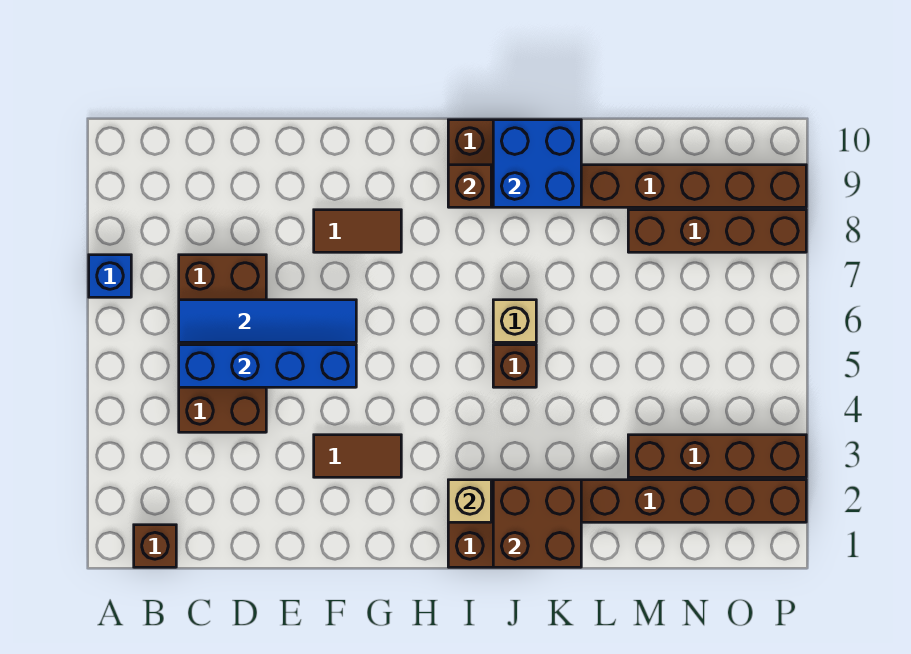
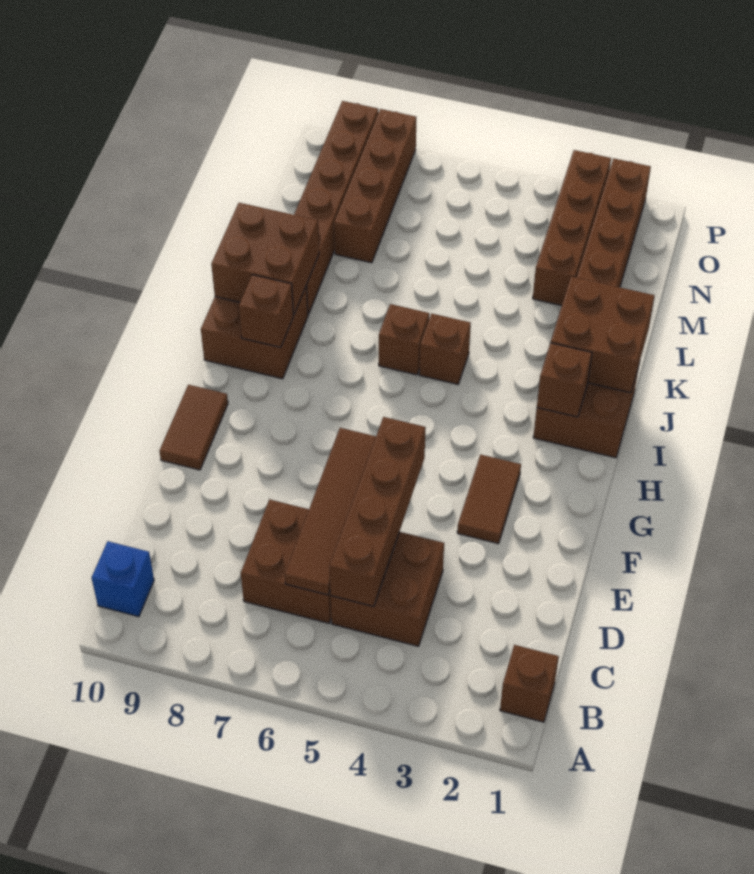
blue brick A7 level 1 -> blue brick B10 level 1
blue brick C5:F5 level 2 -> brown brick C5:F5 level 2
blue tile C6:F6 level 2 -> brown tile C6:F6 level 2
brown tile F8:G8 level 1 -> brown tile F10:G10 level 1
tan brick I2 level 2 -> brown brick I2 level 2
tan brick J6 level 1 -> brown brick J6 level 1
blue brick J9:K10 level 2 -> brown brick J9:K10 level 2

